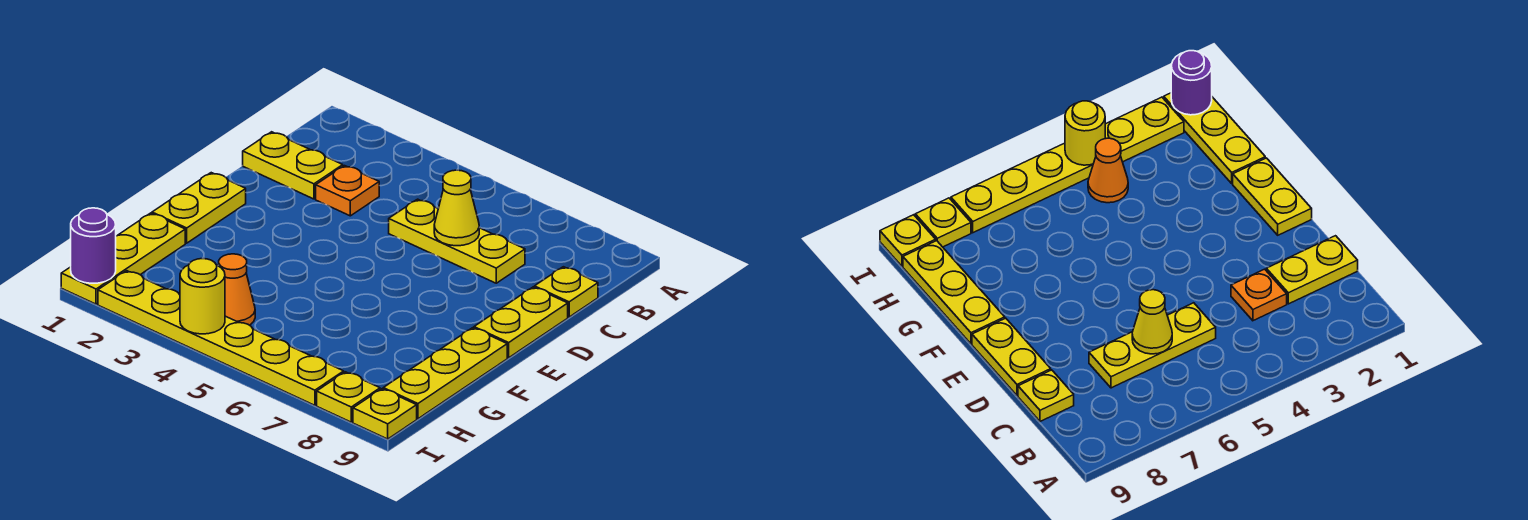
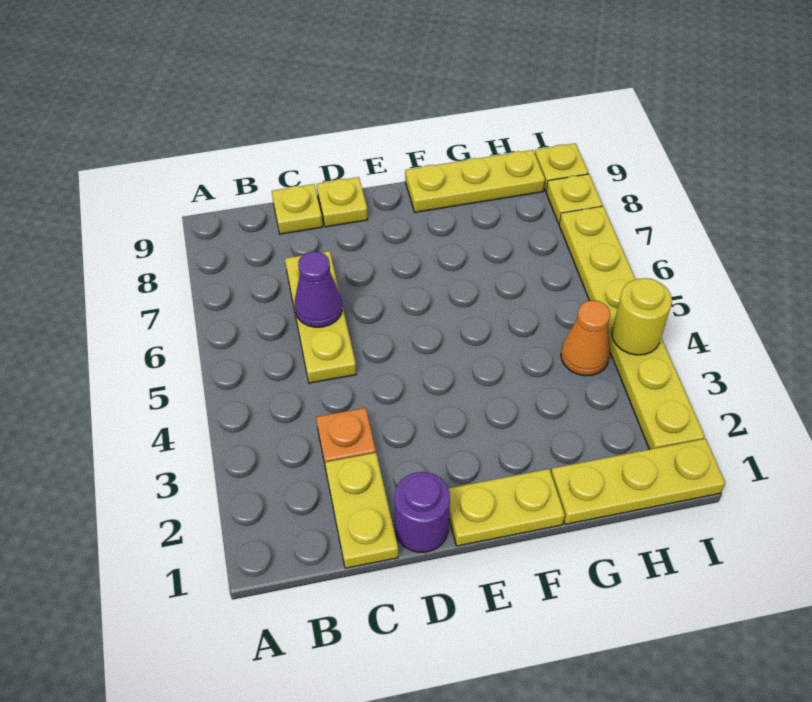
yellow cone C6 level 2 -> purple cone C6 level 2
yellow plate D9:E9 level 1 -> yellow plate D9 level 1
purple round brick I1 level 2 -> purple round brick D1 level 1

